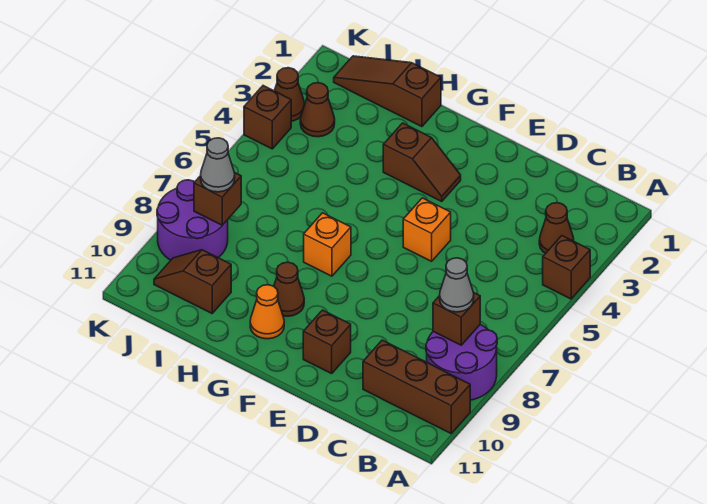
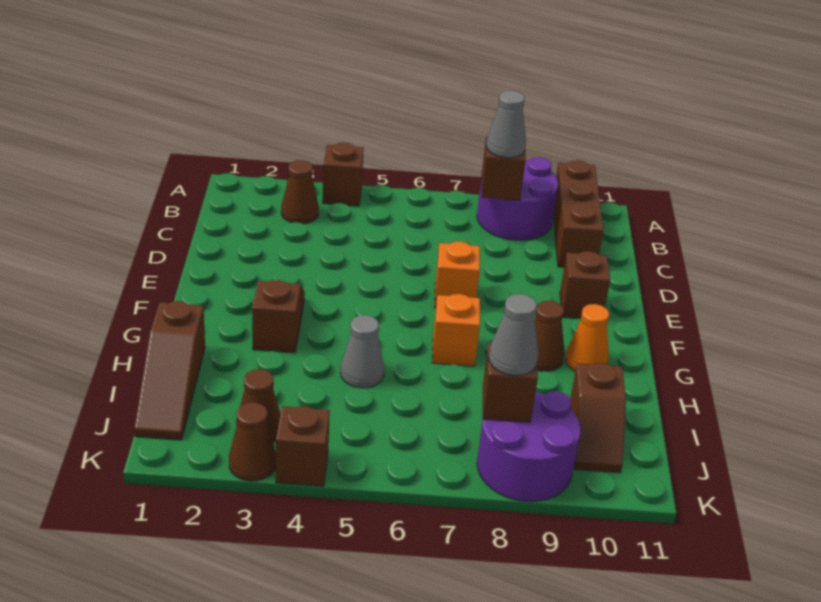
orange brick E5 level 1 -> orange brick E7 level 1
none -> grey cone H5 level 1

